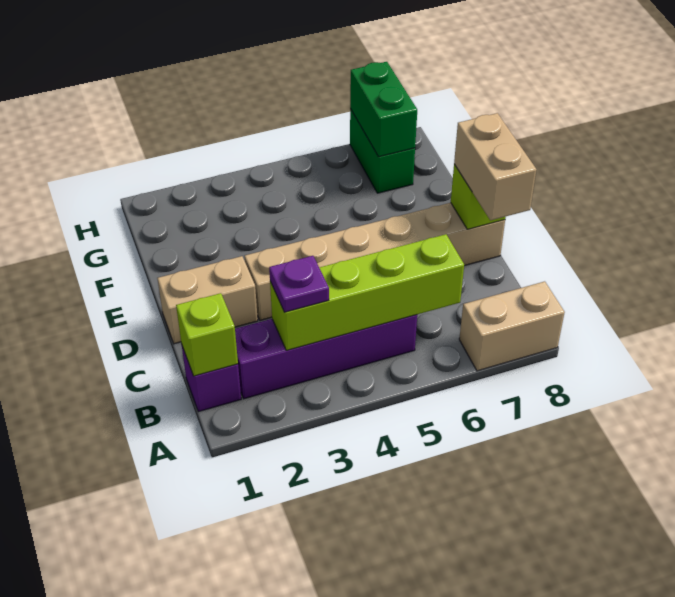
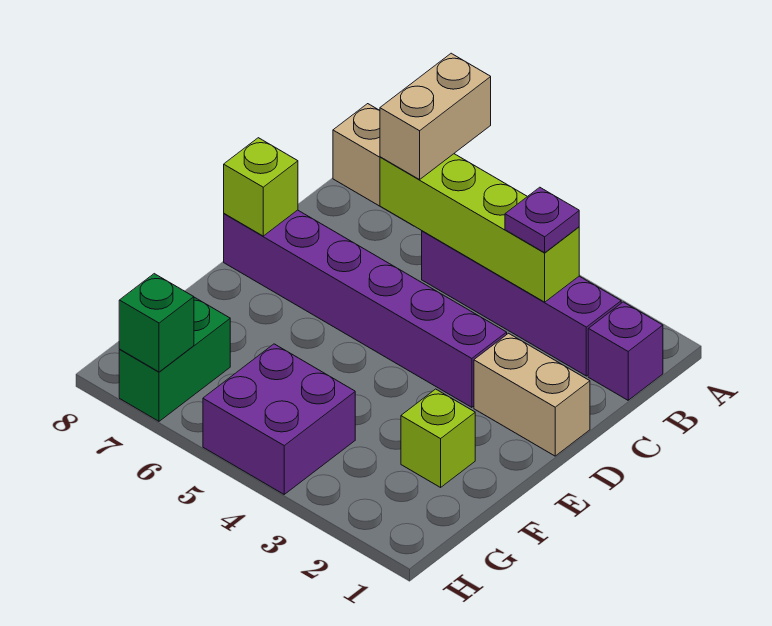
lime brick B1 level 2 -> lime brick F2 level 1
tan brick C8:D8 level 3 -> tan brick A6:B6 level 3
tan brick D3:D8 level 1 -> purple brick D3:D8 level 1
none -> purple brick G4:H5 level 1
green brick G7:H7 level 2 -> green brick H7 level 2

